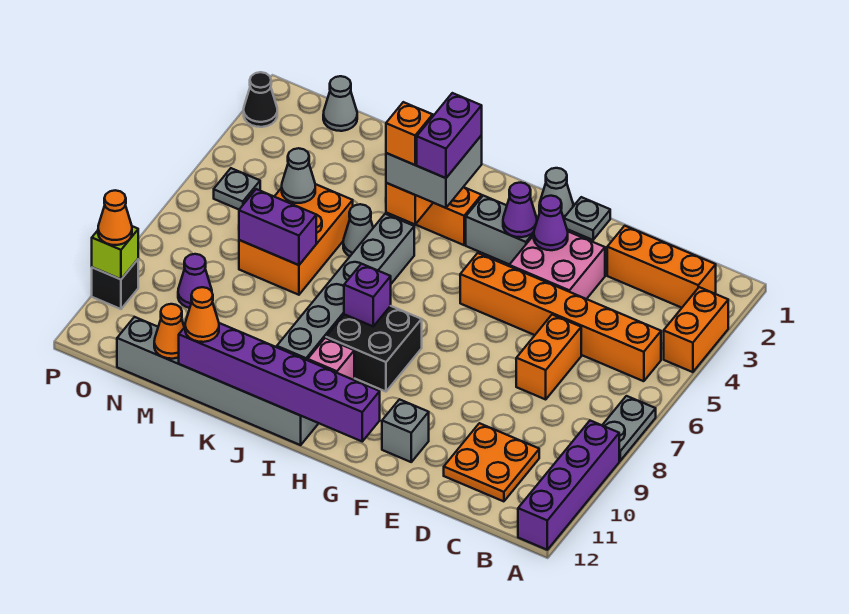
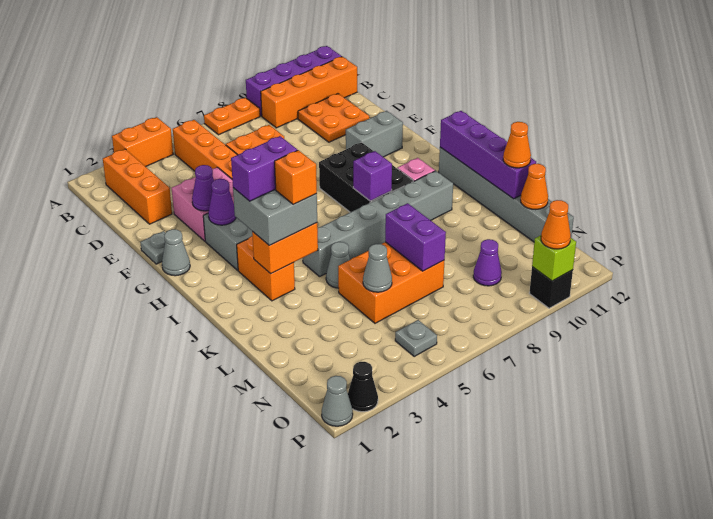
grey plate A7:A8 level 1 -> orange plate A7:A8 level 1
none -> orange brick B9:B12 level 1
grey brick F11 level 1 -> grey brick F10:F11 level 1
purple brick G12:L12 level 2 -> purple brick I12:L12 level 2
black brick H8:I9 level 1 -> black brick G8:I9 level 1
grey cone N1 level 1 -> grey cone P1 level 1

